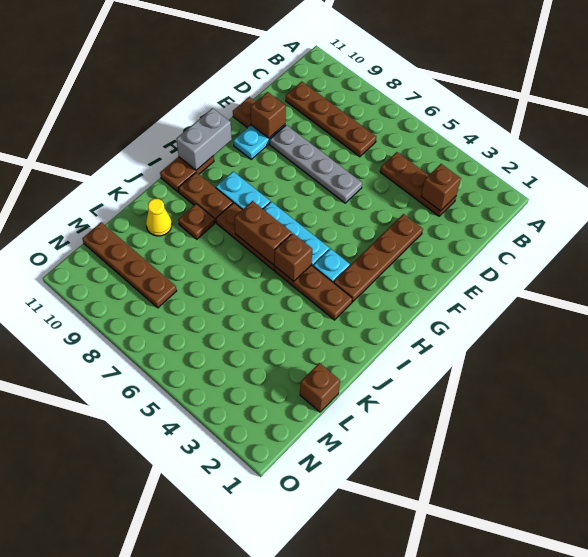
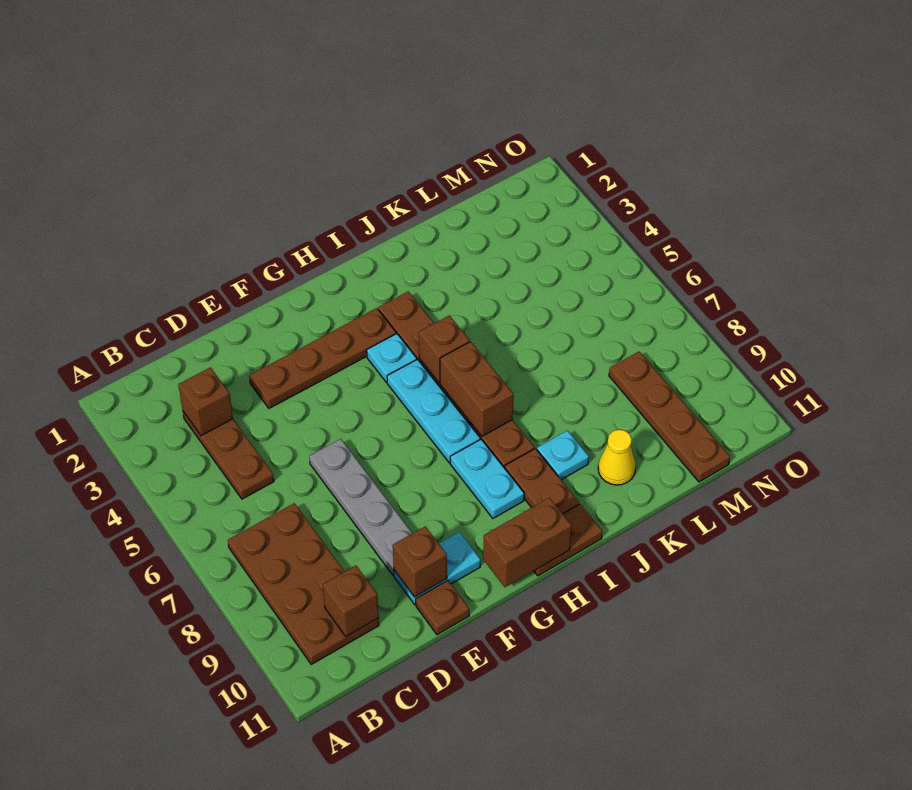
brown plate C7:C10 level 1 -> brown plate B7:C10 level 1
grey brick G11:H11 level 2 -> brown brick G11:H11 level 2
brown plate J9 level 1 -> cyan plate J9 level 1
brown brick L1 level 1 -> brown brick C10 level 2

